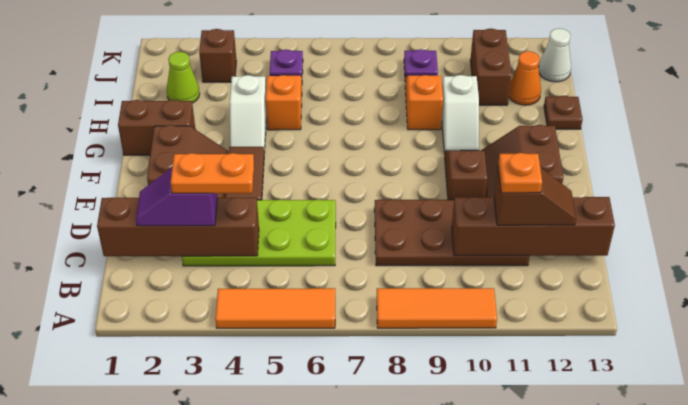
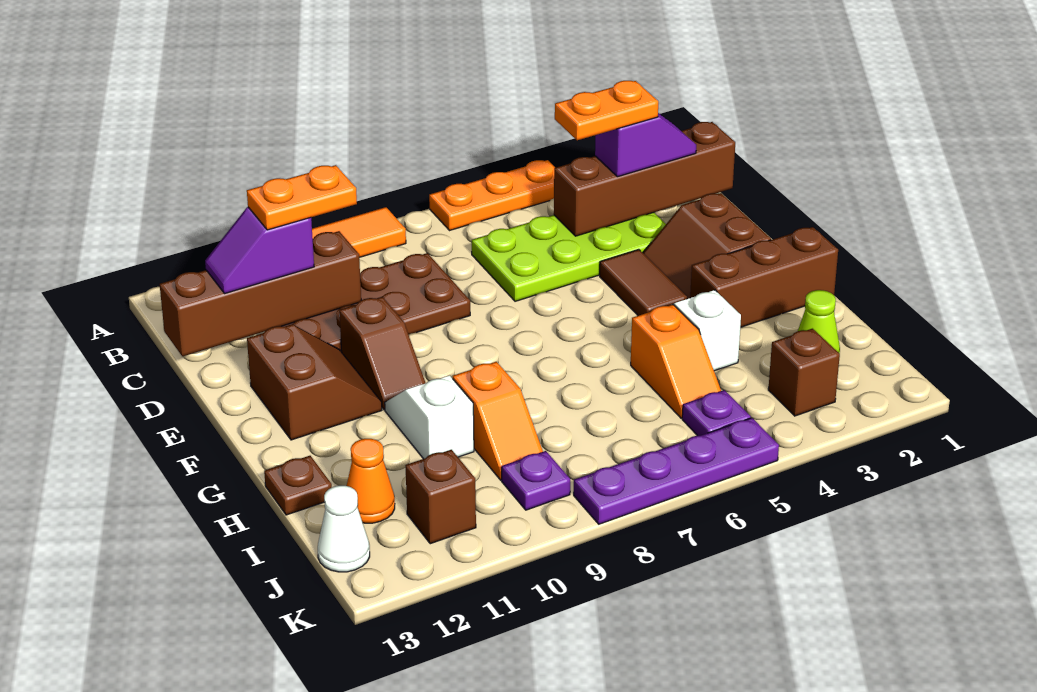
orange tile A4:A6 level 1 -> orange plate A4:A6 level 1
brown slope C11:C12 level 3 top 11 -> purple slope C11:C12 level 3 top 11
orange plate C11 level 4 -> orange plate C10:C11 level 4
brown brick G1:G2 level 1 -> brown brick G1:G3 level 1
brown brick I11:J11 level 1 -> brown brick J11 level 1
none -> purple plate K5:K8 level 1

